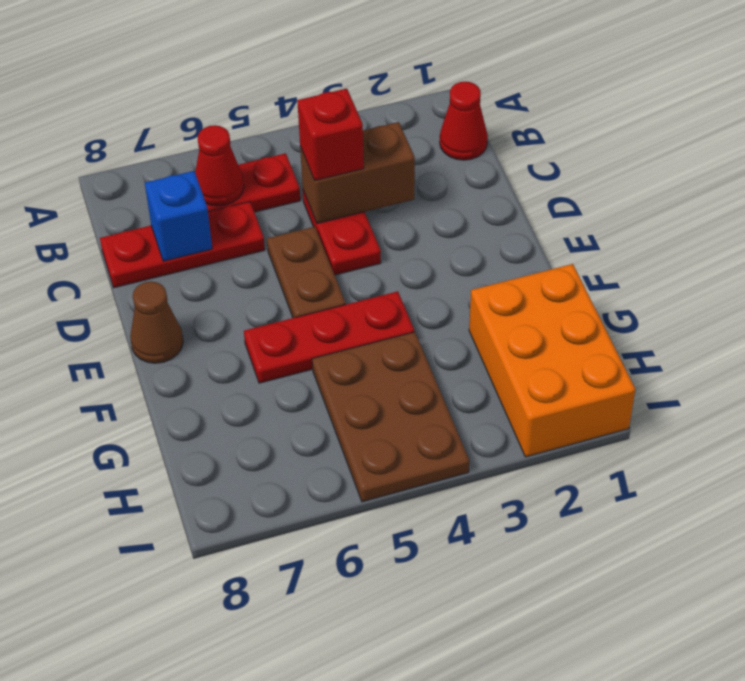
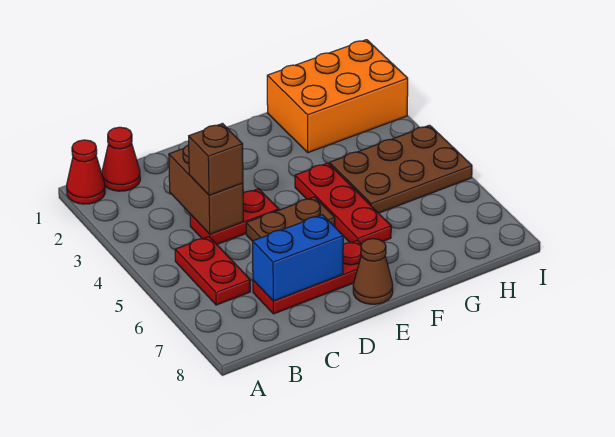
red cone B6 level 2 -> red cone A1 level 1
red brick C4 level 3 -> brown brick C4 level 3
red plate C6:C8 level 1 -> red plate C7:E7 level 1
blue brick C7 level 2 -> blue brick C7:D7 level 2

